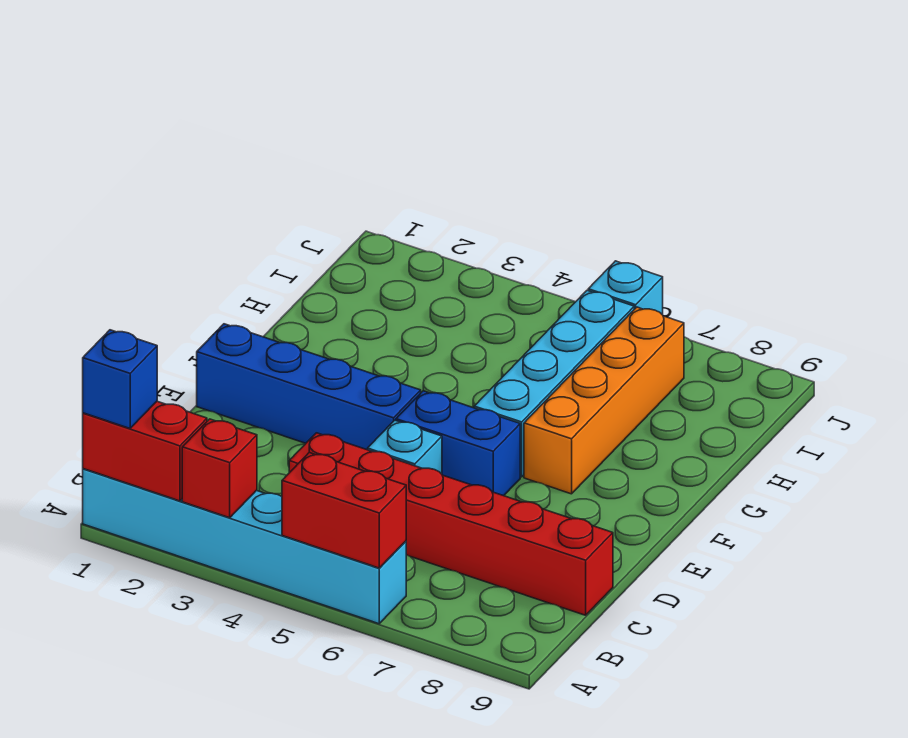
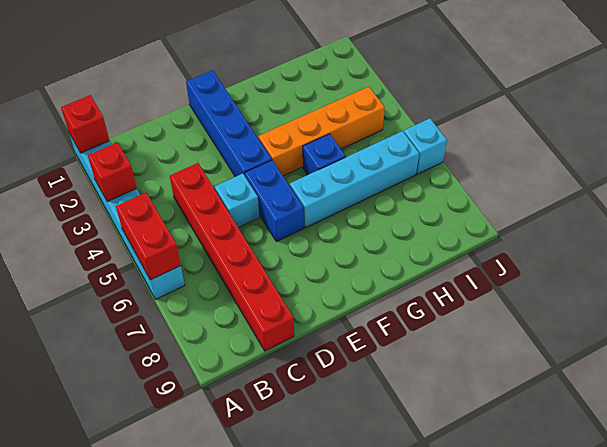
red brick A1:A2 level 2 -> red brick A1 level 2
blue brick A1 level 3 -> blue brick G5 level 1
orange brick F7:I7 level 1 -> orange brick F4:I4 level 1

